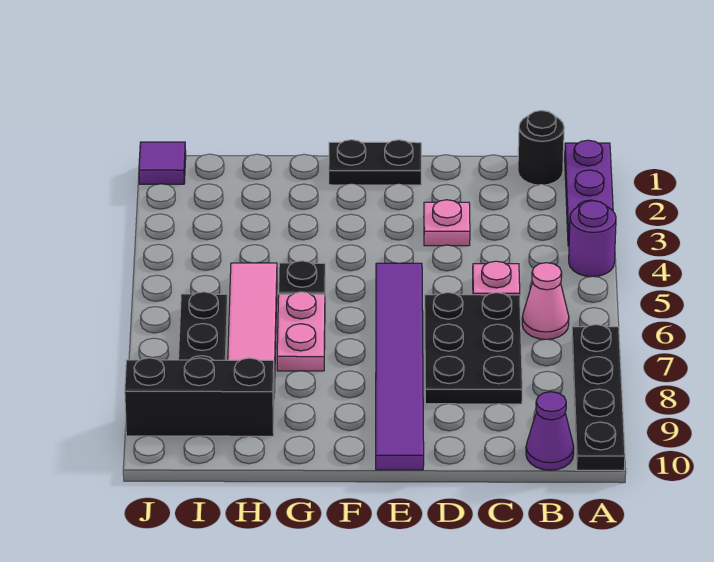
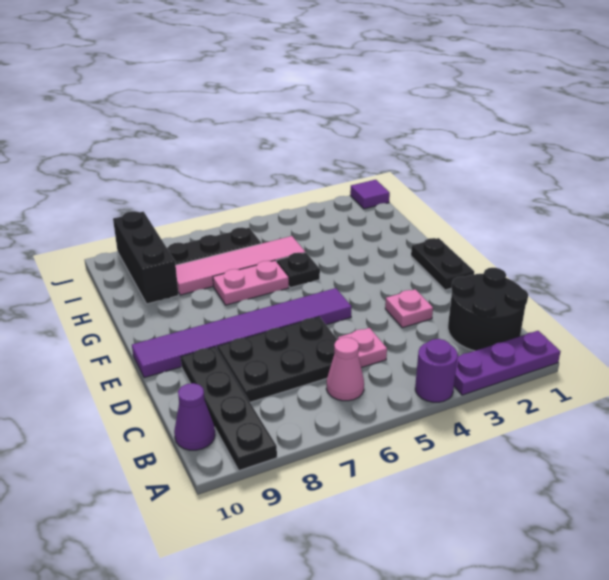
black plate A7:A10 level 1 -> black plate A9:D9 level 1
black round brick B1 level 1 -> black round brick B1:C2 level 1

